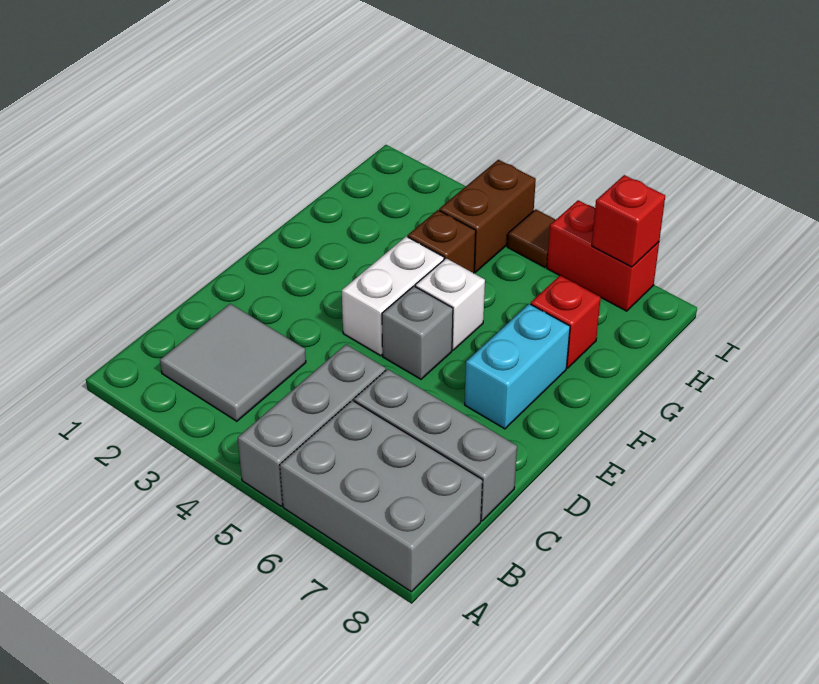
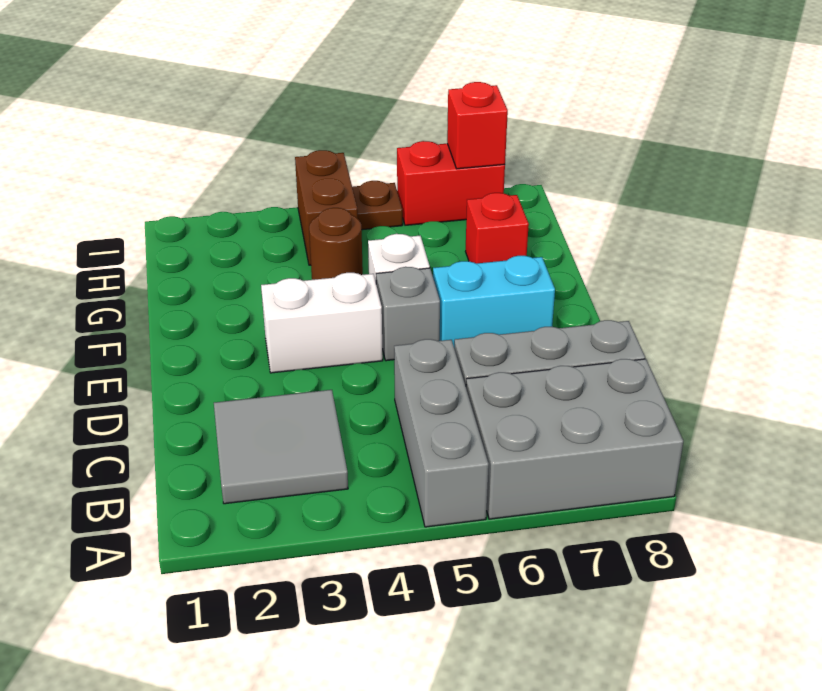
white brick E4:F4 level 1 -> white brick E3:E4 level 1
cyan brick E7:F7 level 1 -> cyan brick E6:E7 level 1
brown brick G4 level 1 -> brown round brick G4 level 1
brown tile I5 level 1 -> brown plate I5 level 1

